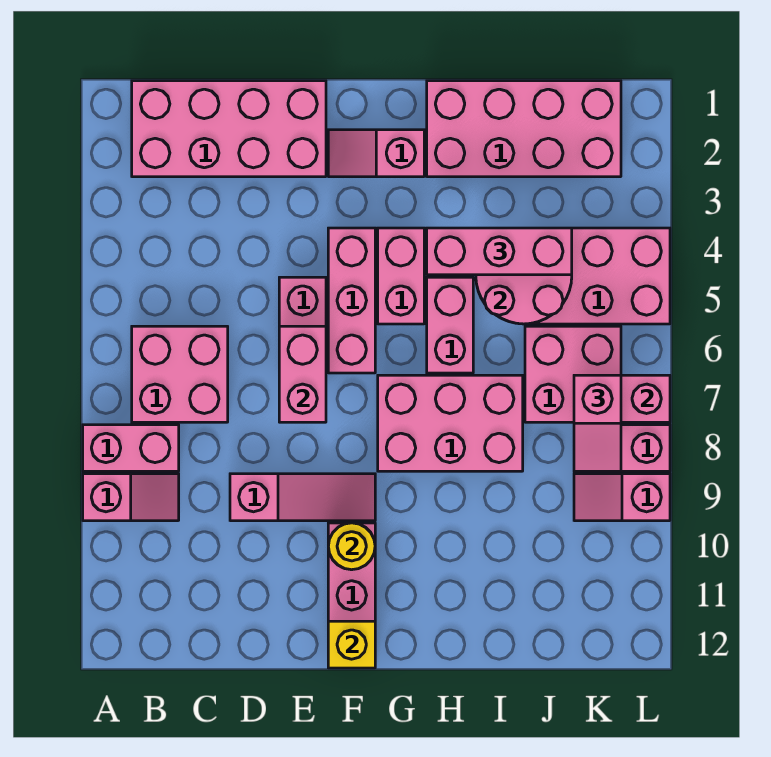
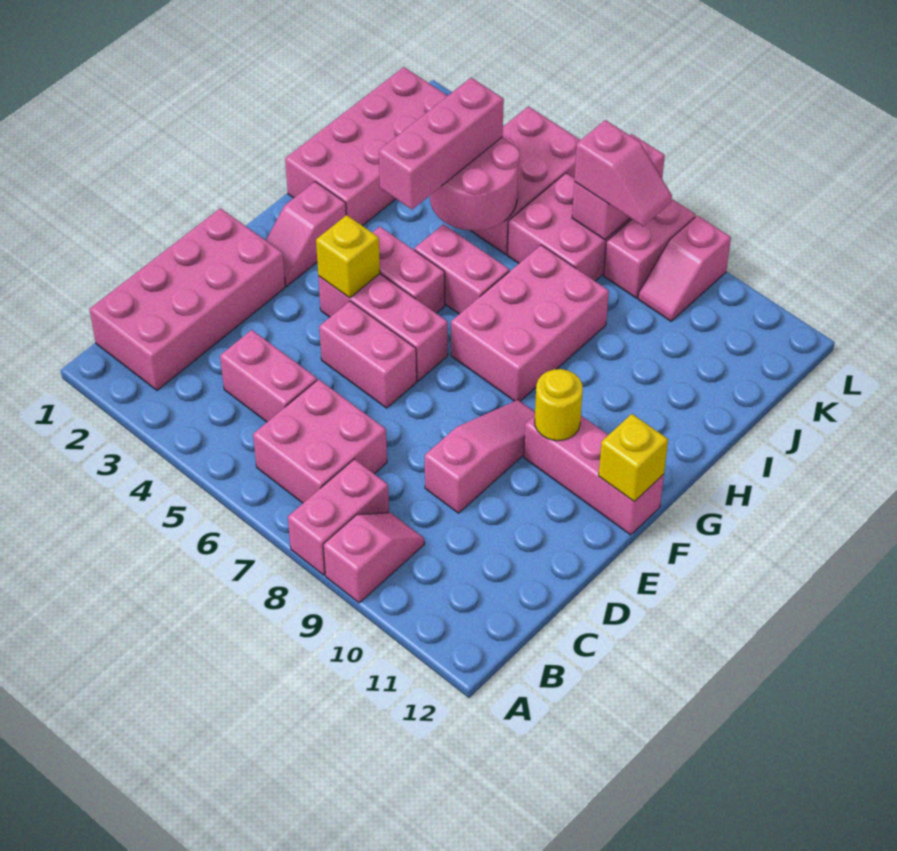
pink brick E6:E7 level 2 -> pink brick C4:C5 level 1
none -> yellow brick F4 level 2

